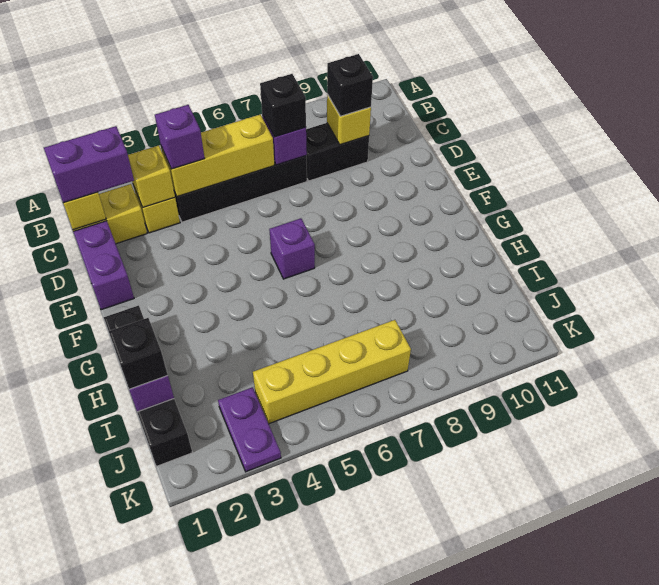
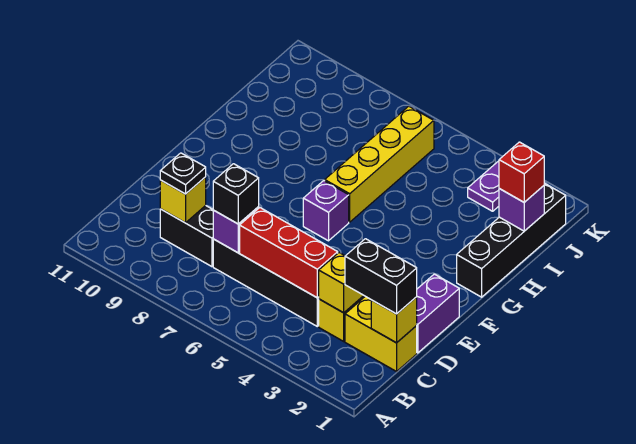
purple brick C1:C2 level 3 -> black brick C1:C2 level 3
yellow brick C4:C6 level 2 -> red brick C4:C6 level 2
purple brick C4 level 3 -> none
black brick C9 level 3 -> black plate C9 level 3
black brick I1 level 3 -> red brick I1 level 3
yellow brick J4:J7 level 1 -> yellow brick G6:J6 level 1

